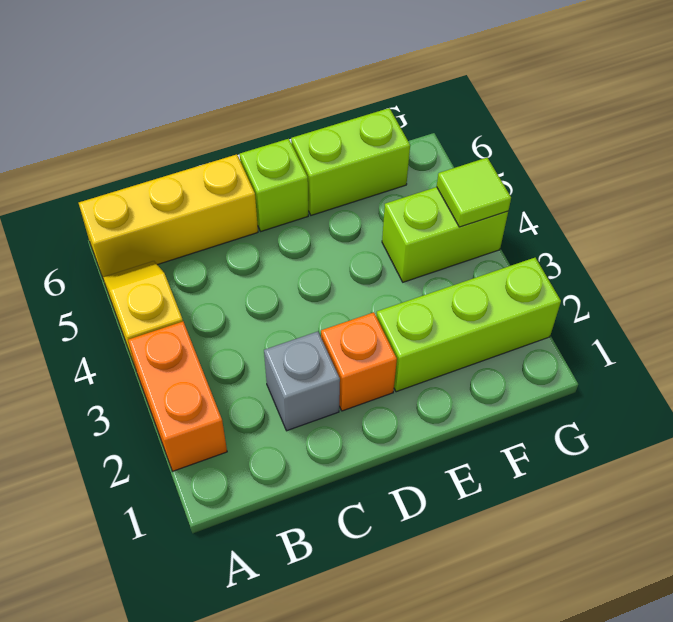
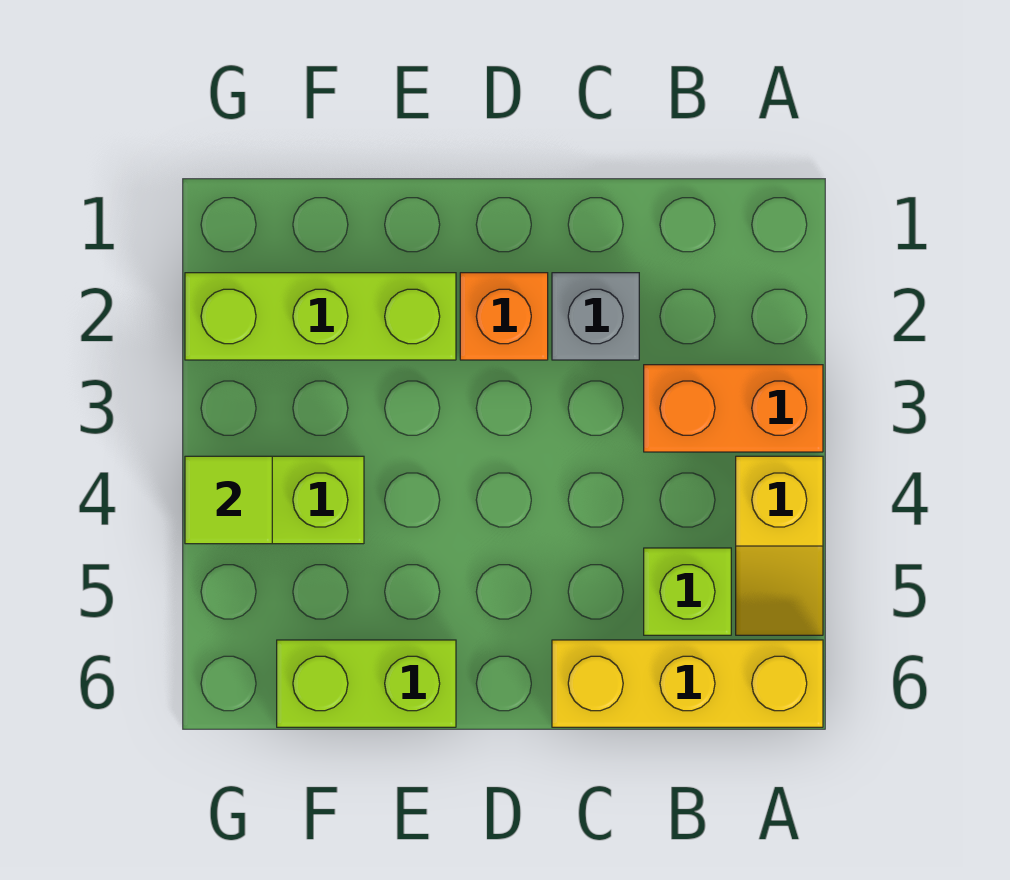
orange brick A2:A3 level 1 -> orange brick A3:B3 level 1
lime brick D6 level 1 -> lime brick B5 level 1

